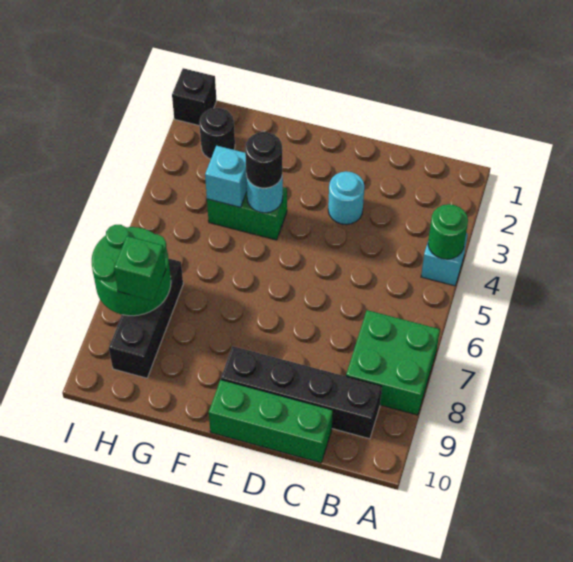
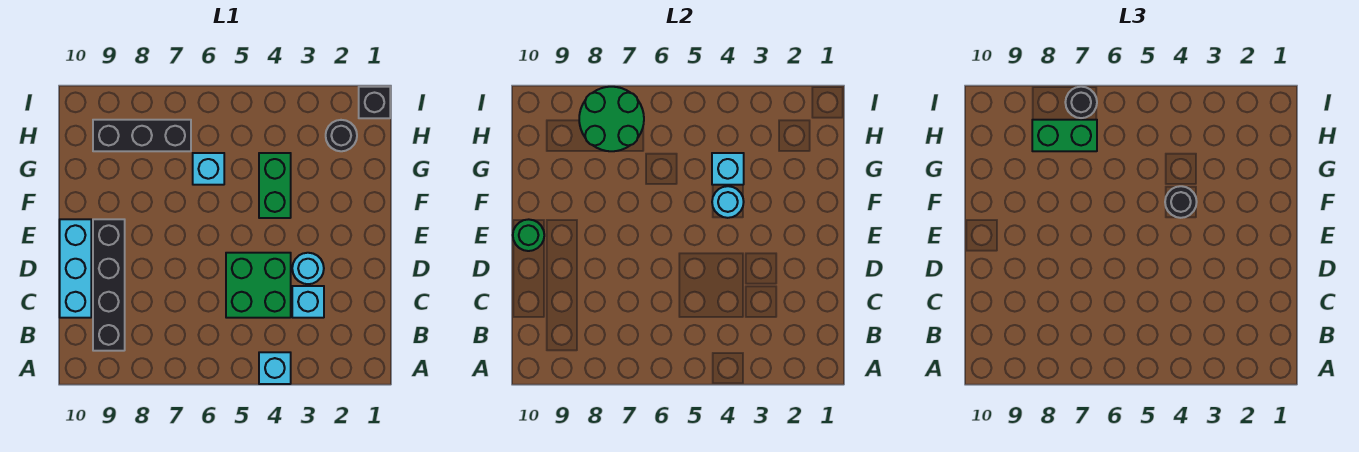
green round brick A4 level 2 -> green round brick E10 level 2
green brick A7:B8 level 1 -> green brick C4:D5 level 1
none -> cyan brick C3 level 1
green brick C10:E10 level 1 -> cyan brick C10:E10 level 1
none -> cyan brick G6 level 1
green brick H8 level 3 -> green brick H7:H8 level 3
none -> black round brick I7 level 3

